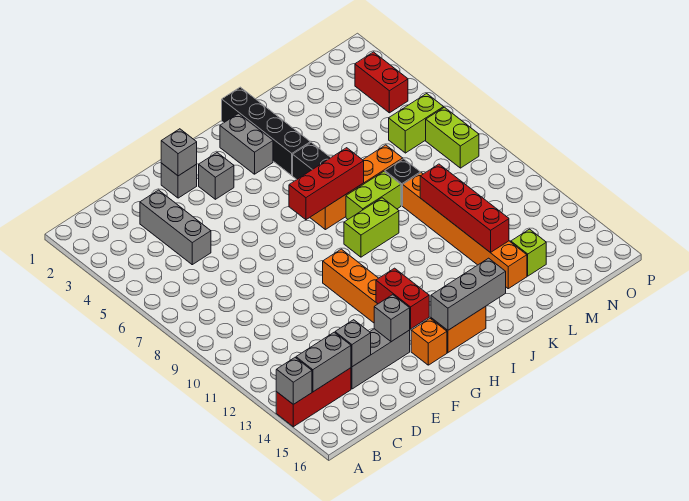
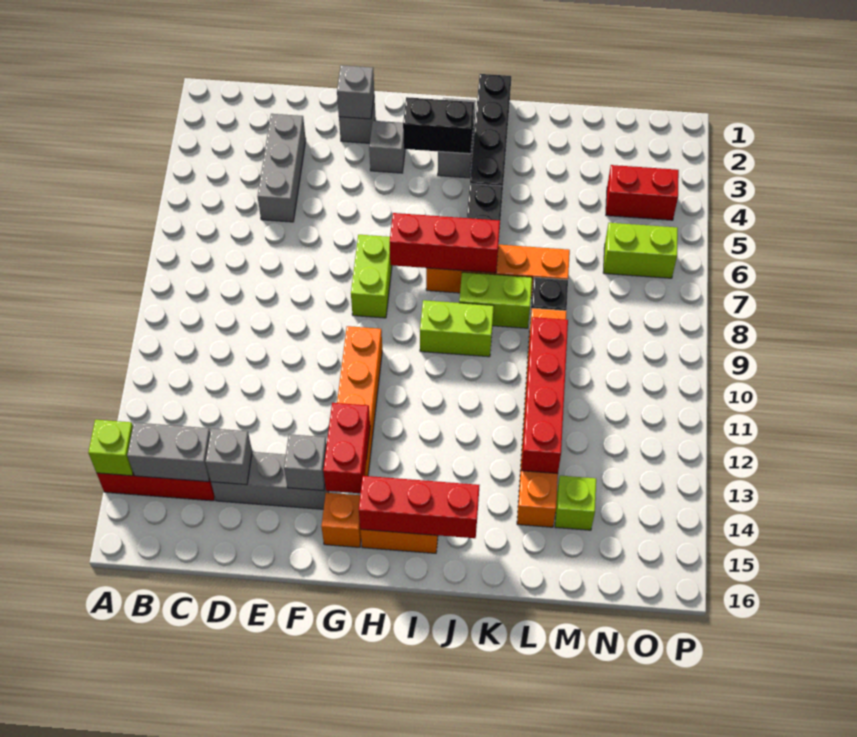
grey brick A14 level 2 -> lime brick A14 level 2
none -> black brick H3:I3 level 2
grey brick H15:J15 level 2 -> red brick H15:J15 level 2
red brick O3:O4 level 1 -> red brick N4:O4 level 1
lime brick O7:O8 level 1 -> lime brick G7:G8 level 1

